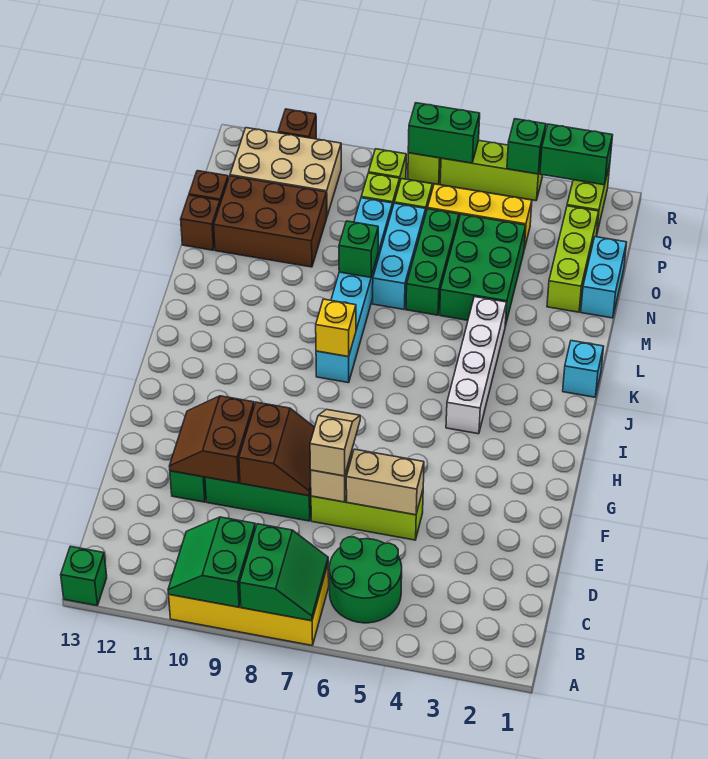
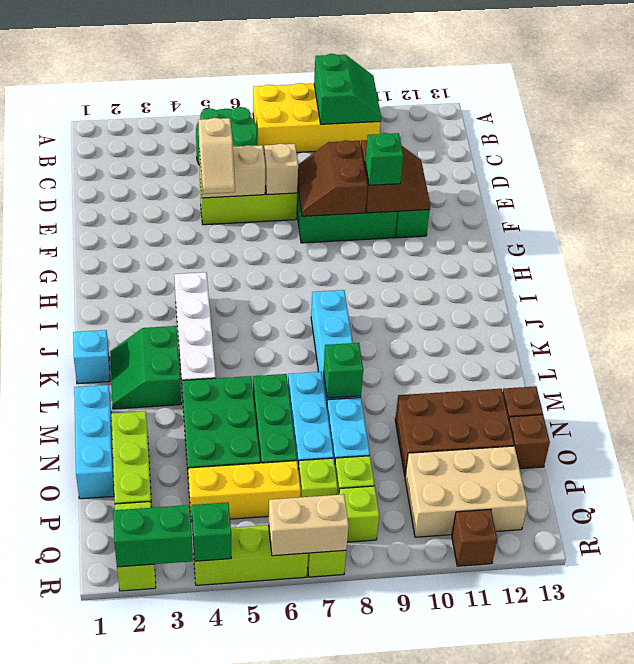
green slope A7:B8 level 2 top 8 -> green slope K2:L3 level 1 top 3
green brick A13 level 1 -> green brick F10 level 3
tan slope E7:F7 level 3 top E -> tan slope E5:F5 level 3 top E
yellow brick J8 level 2 -> none
cyan brick N1:O1 level 1 -> cyan brick M1:O1 level 1
green brick R6:R7 level 2 -> tan brick R6:R7 level 2

